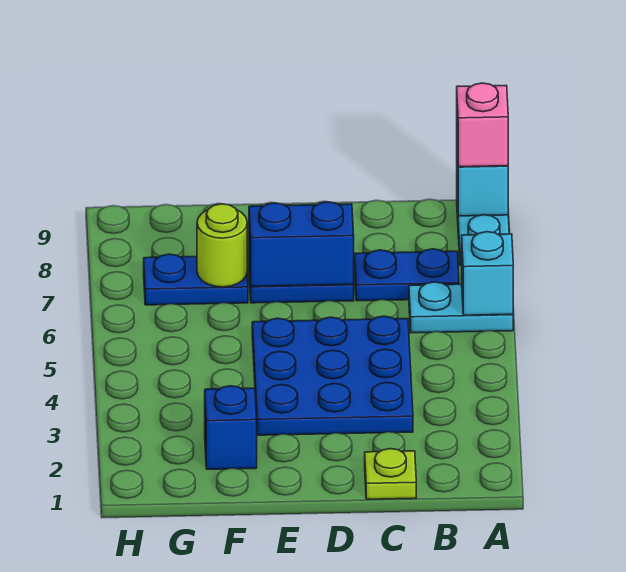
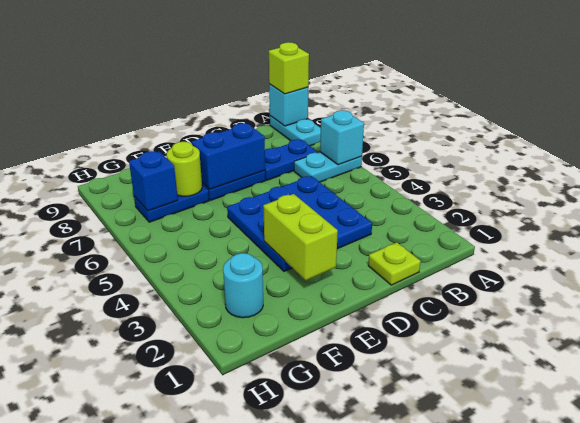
pink brick A9 level 3 -> lime brick A9 level 3
none -> lime brick E2:E3 level 2
blue brick F2 level 1 -> blue brick G7 level 2
none -> cyan round brick G2 level 1

